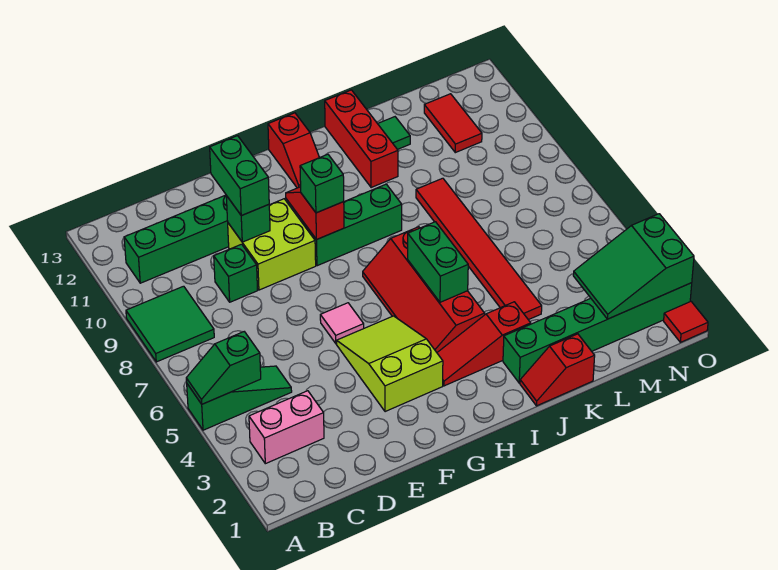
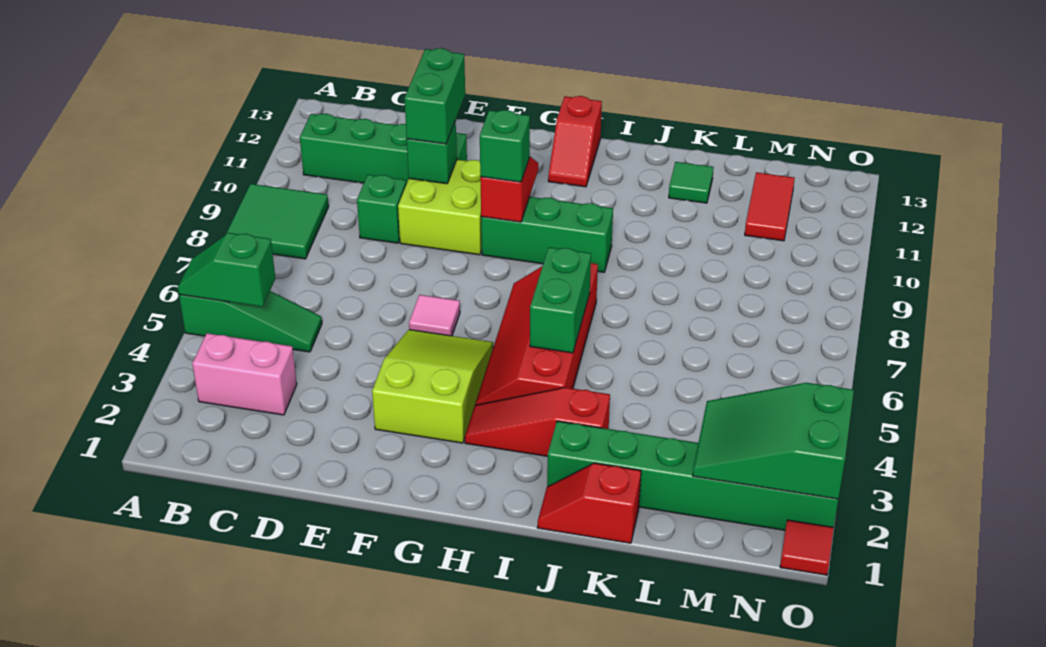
red brick J11:J13 level 1 -> none
red tile K4:K9 level 1 -> none

